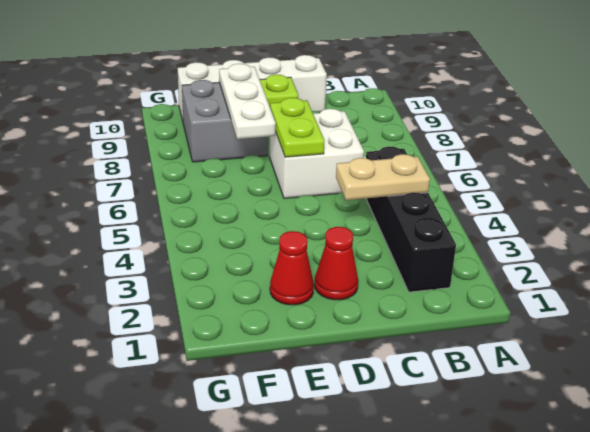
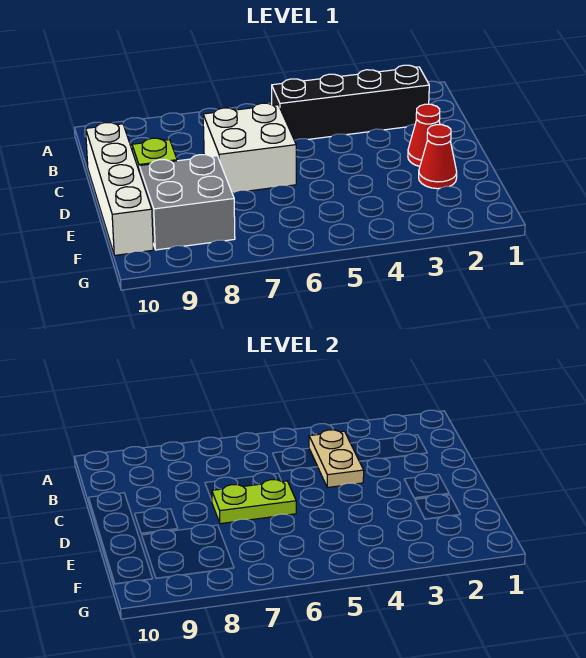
white plate E7:E9 level 2 -> none

